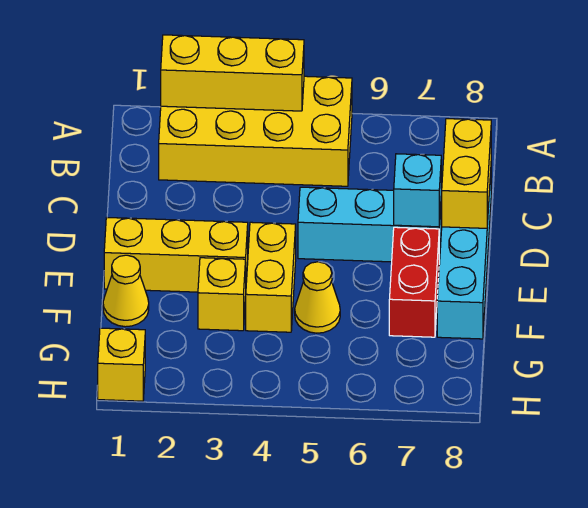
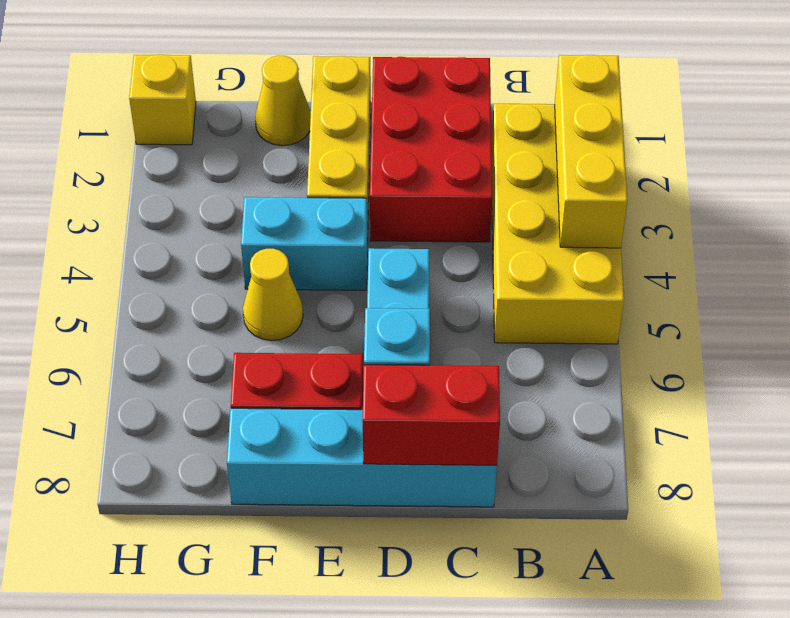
none -> red brick C1:D3 level 1
yellow brick C8:D8 level 2 -> red brick C8:D8 level 2
yellow brick E4:F4 level 1 -> cyan brick E4:F4 level 1
yellow brick F3 level 1 -> none

